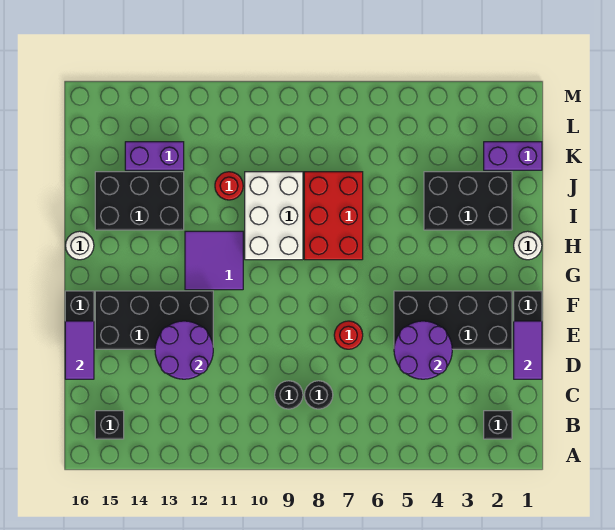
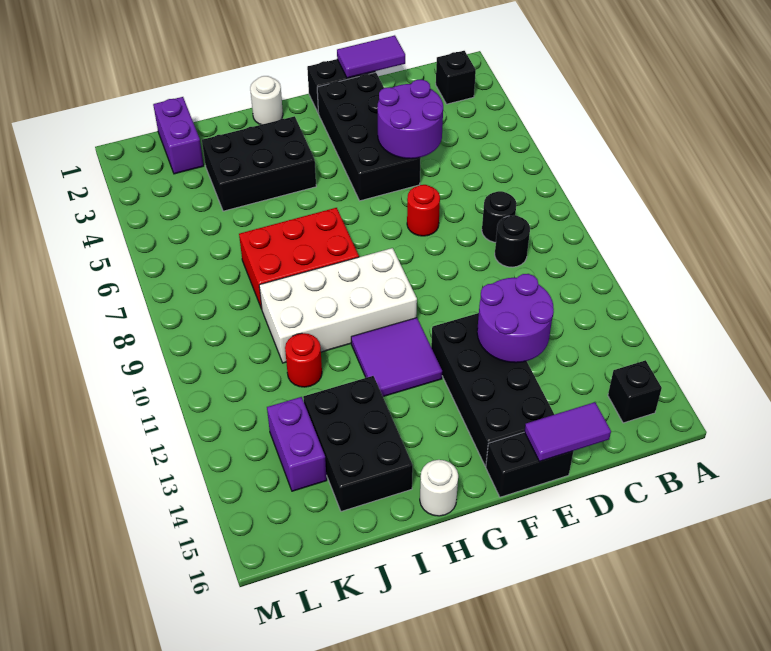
white brick H9:J10 level 1 -> white brick G9:J10 level 1
black brick I2:J4 level 1 -> black brick H3:J4 level 1

